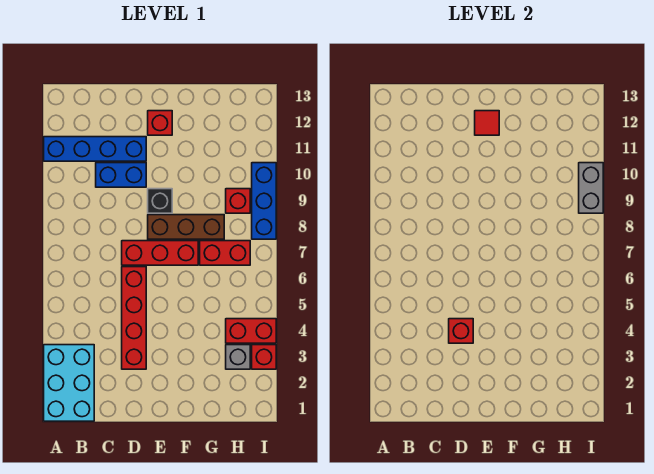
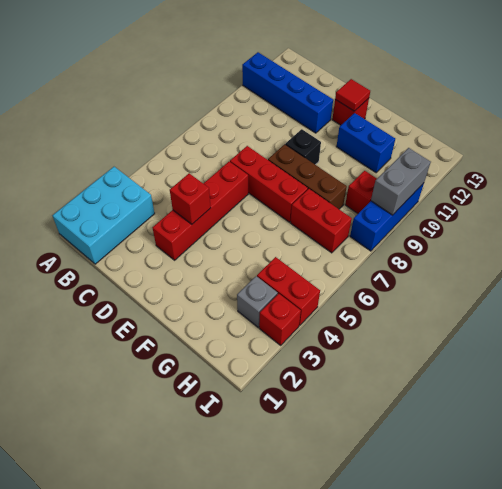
blue brick C10:D10 level 1 -> blue brick F11:G11 level 1

